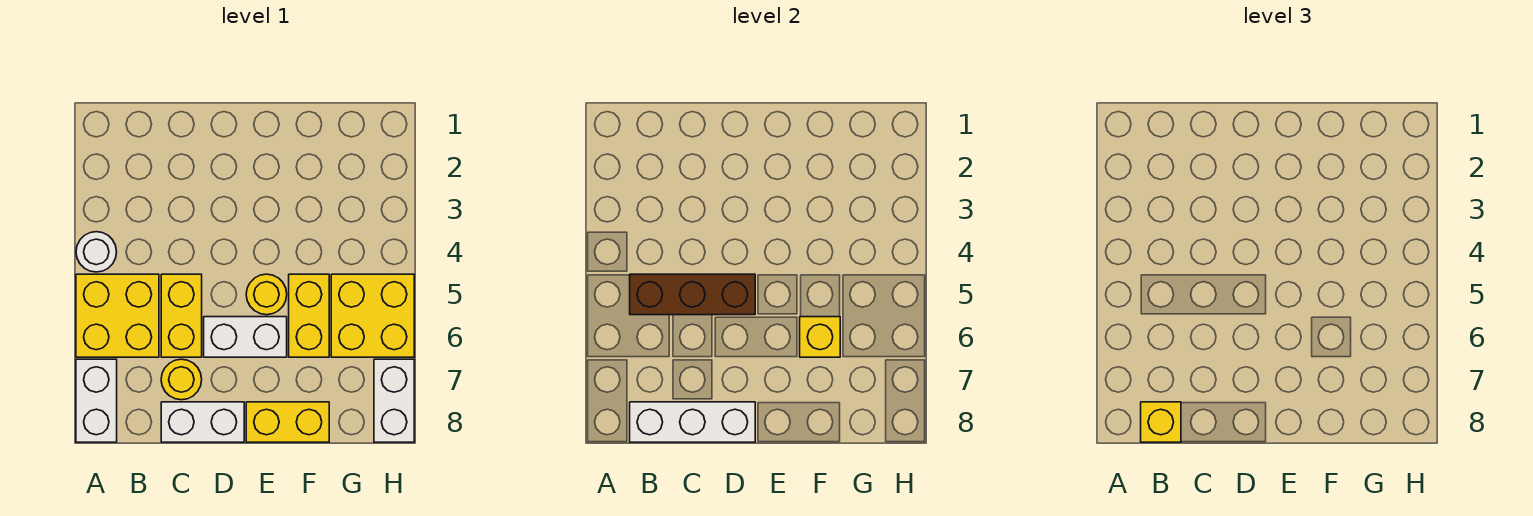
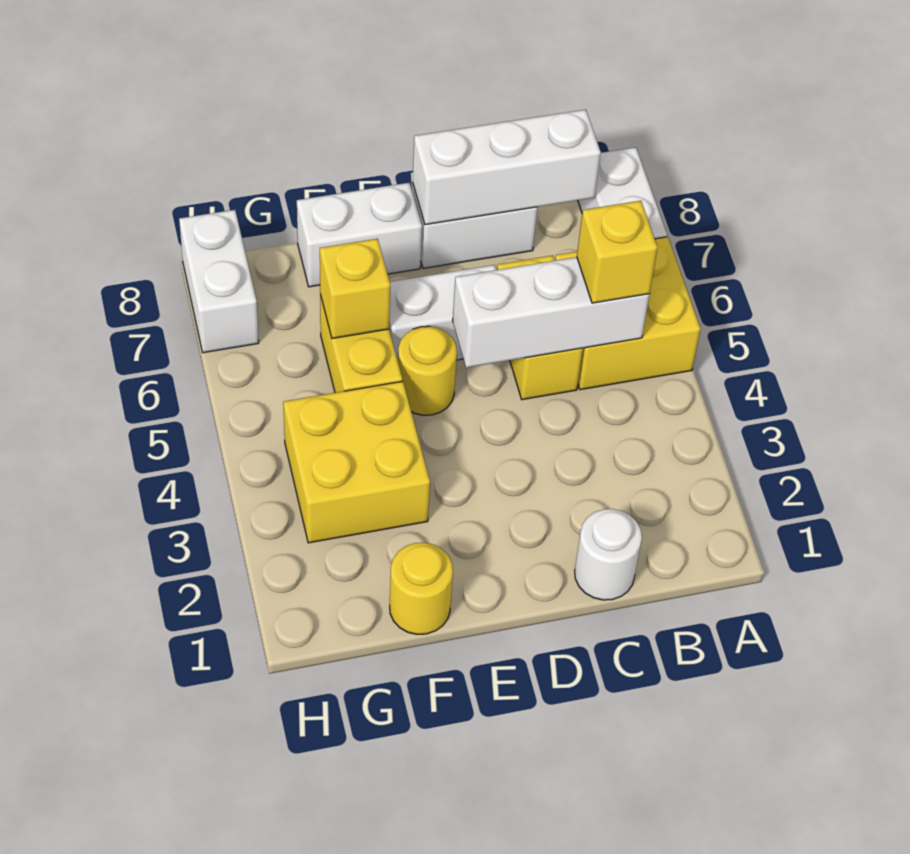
white round brick A4 level 1 -> white round brick C1 level 1
brown brick B5:D5 level 2 -> white brick B5:D5 level 2
yellow brick B8 level 3 -> yellow brick B5 level 3
yellow round brick C7 level 1 -> yellow round brick F1 level 1
yellow brick E8:F8 level 1 -> white brick E8:F8 level 1
yellow brick G5:H6 level 1 -> yellow brick F3:G4 level 1

